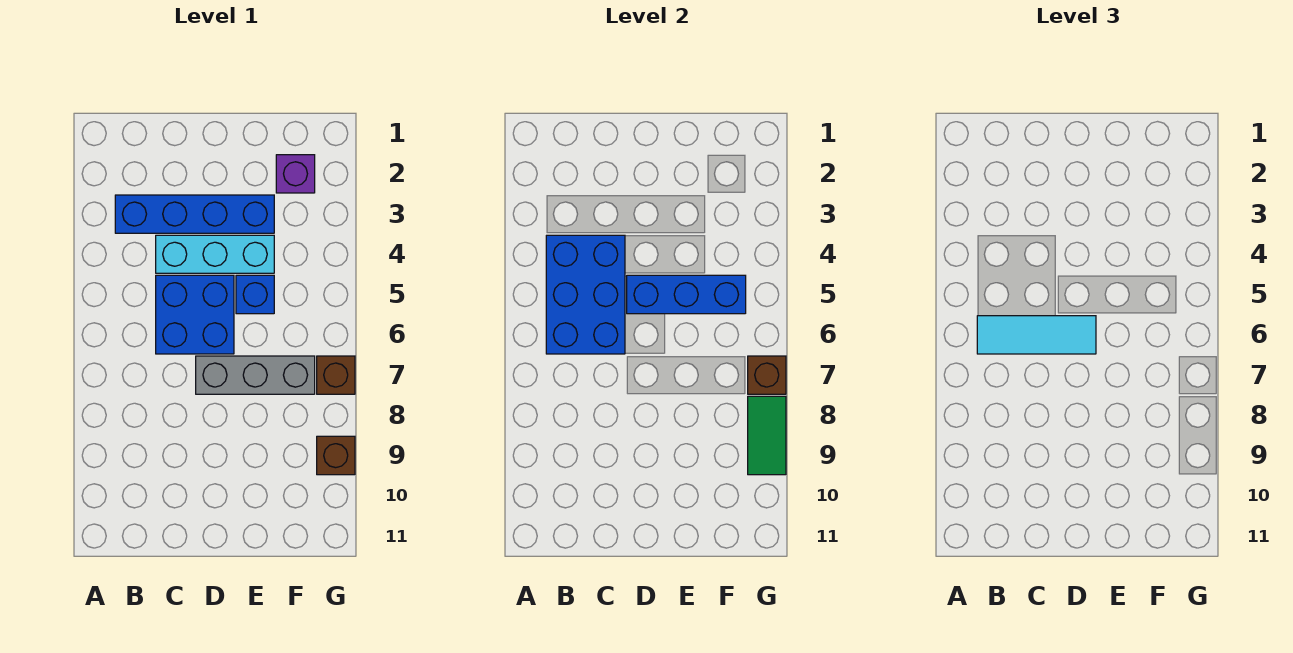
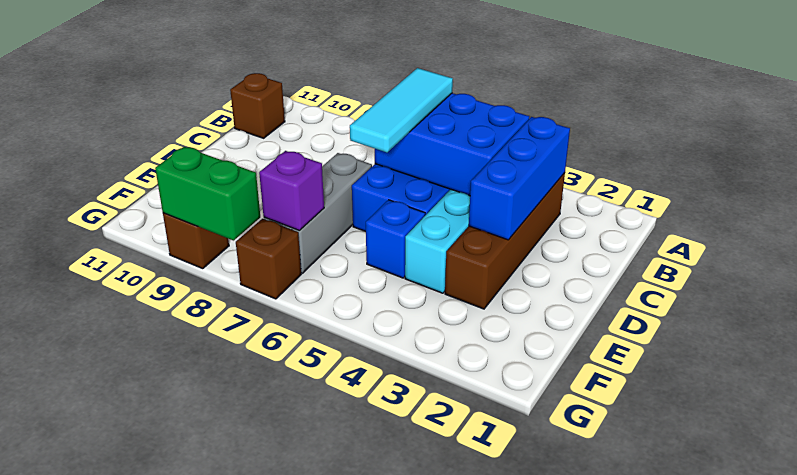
blue brick B3:E3 level 1 -> brown brick B3:E3 level 1
blue brick D5:F5 level 2 -> blue brick B3:D3 level 2
purple brick F2 level 1 -> purple brick F7 level 2
brown brick G7 level 2 -> brown brick B11 level 1
green tile G8:G9 level 2 -> green brick G8:G9 level 2

